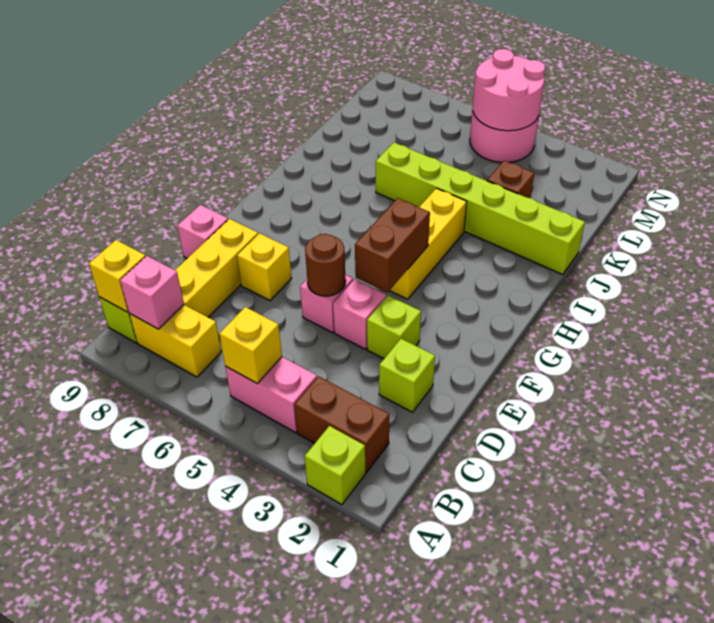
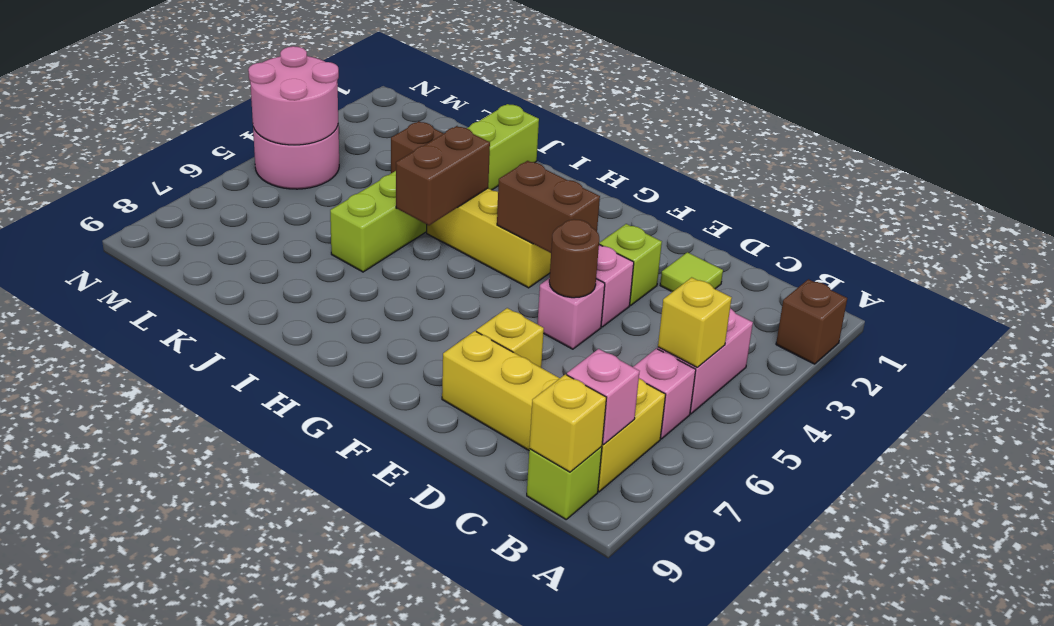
lime brick A2 level 1 -> brown brick A2 level 1
brown brick B2:B3 level 1 -> brown brick I4:I5 level 2
lime brick D2 level 1 -> lime tile D2 level 1
pink brick E9 level 1 -> pink brick B6 level 1

